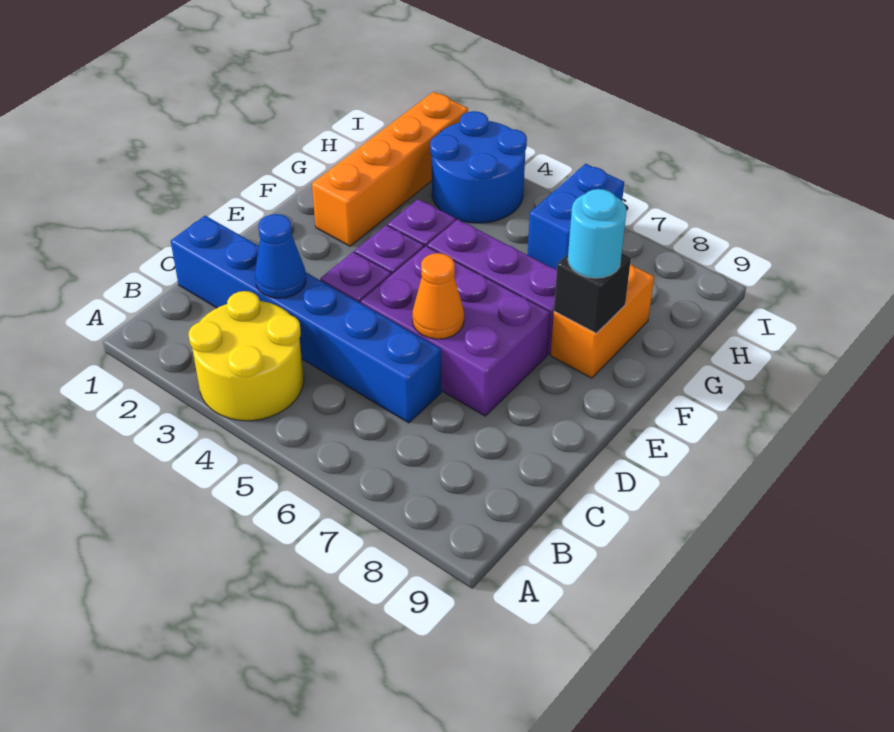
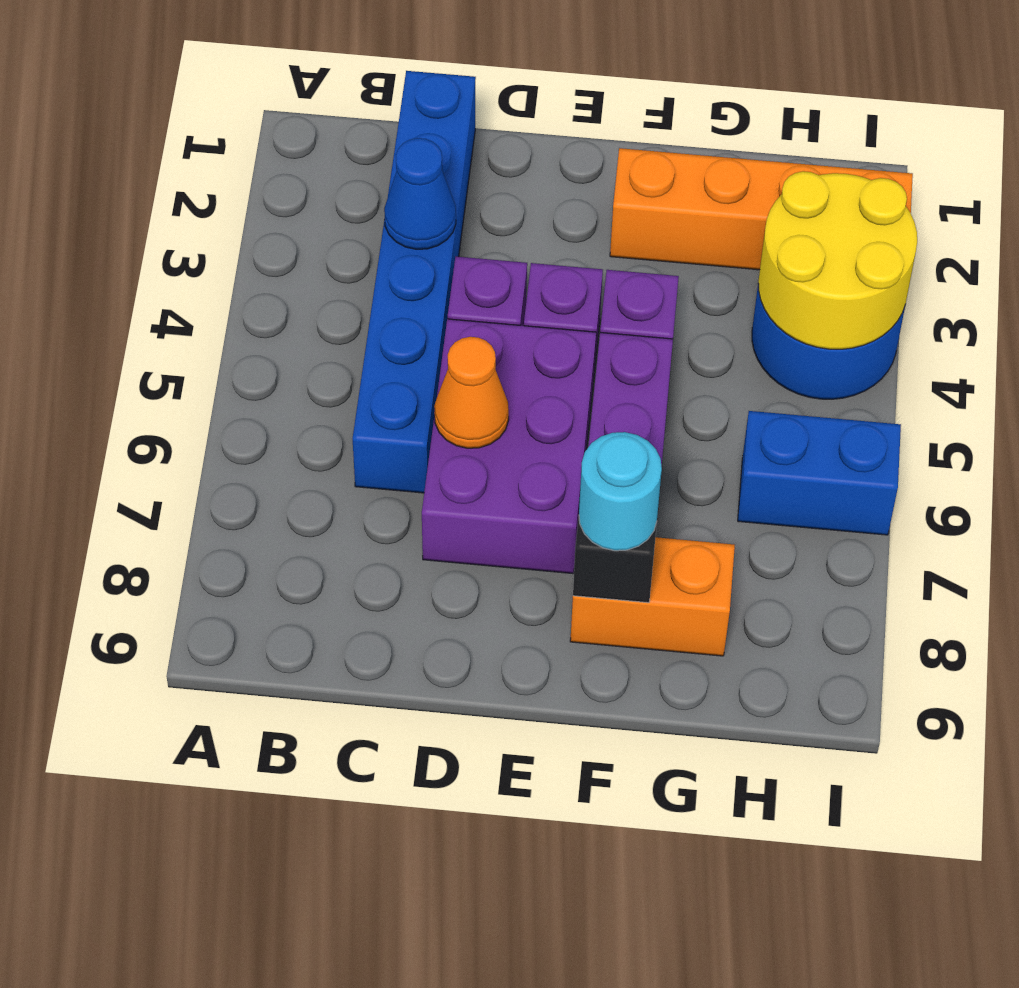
yellow round brick A3:B4 level 1 -> yellow round brick H3:I4 level 2

